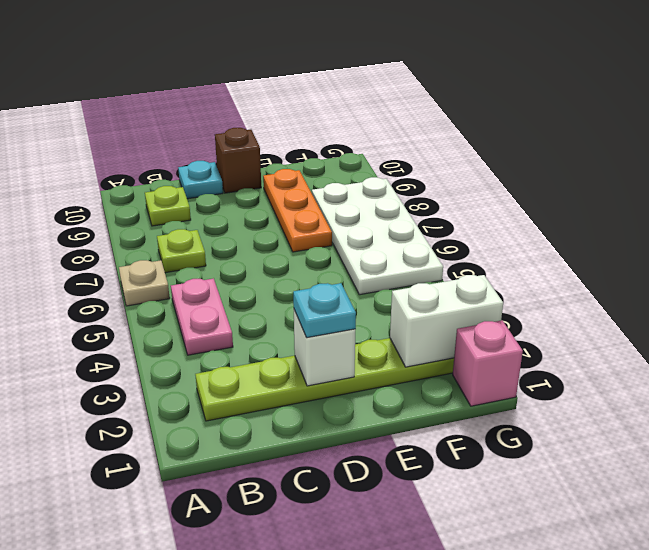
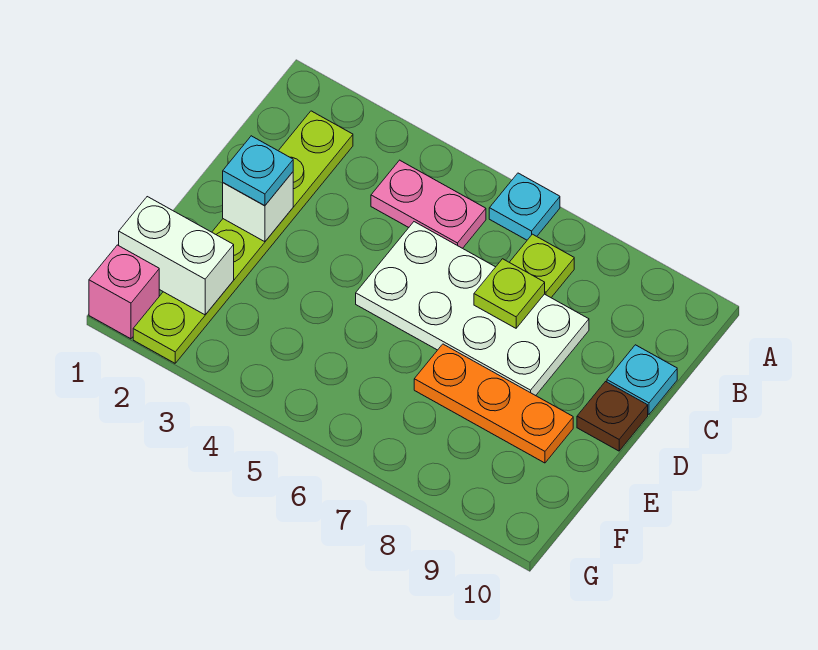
tan plate A6 level 1 -> cyan plate A6 level 1
lime plate B9 level 1 -> lime plate C7 level 2
brown brick D10 level 1 -> brown plate D10 level 1
white brick F2:G2 level 2 -> white brick F1:F2 level 2
white plate F5:G8 level 1 -> white plate C5:D8 level 1

